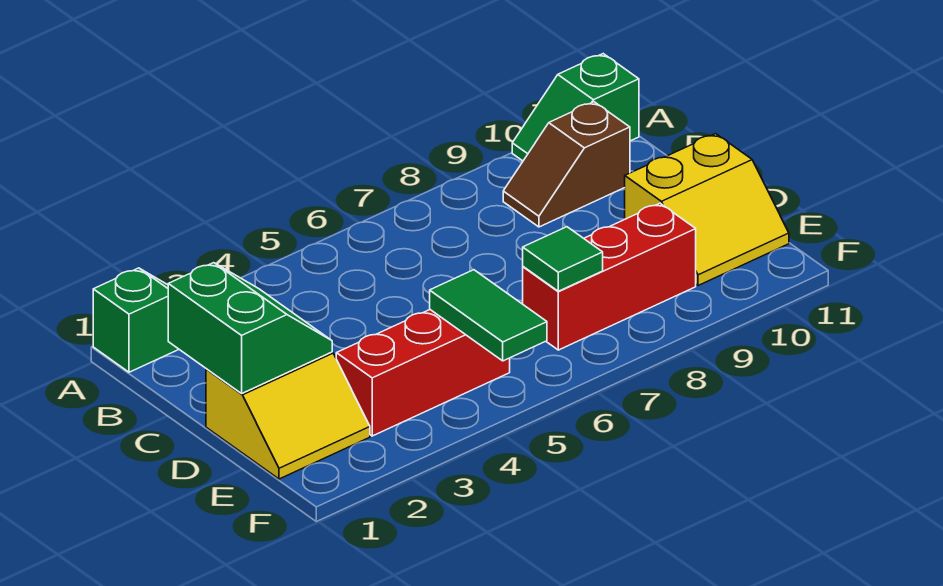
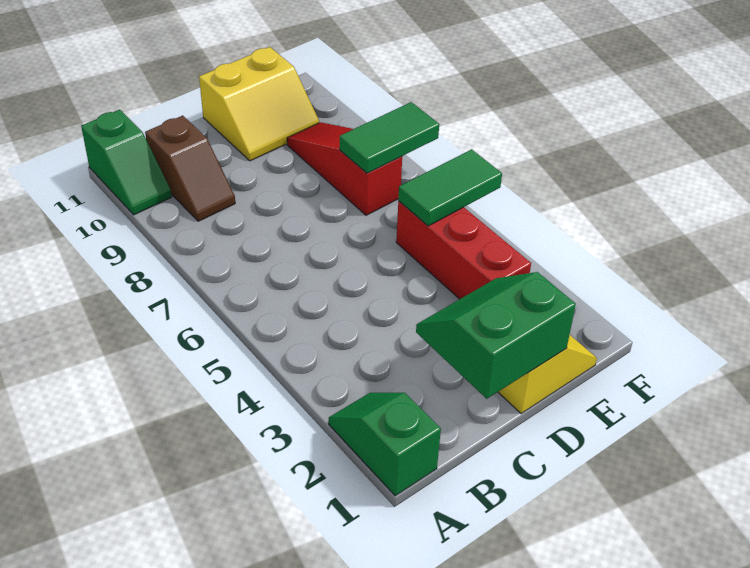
yellow slope D10:E11 level 1 top D -> yellow slope D10:E11 level 1 top 11
red brick E7:E9 level 1 -> red slope E7:E9 level 1 top 7
green tile E7 level 2 -> green tile E7:F7 level 2

